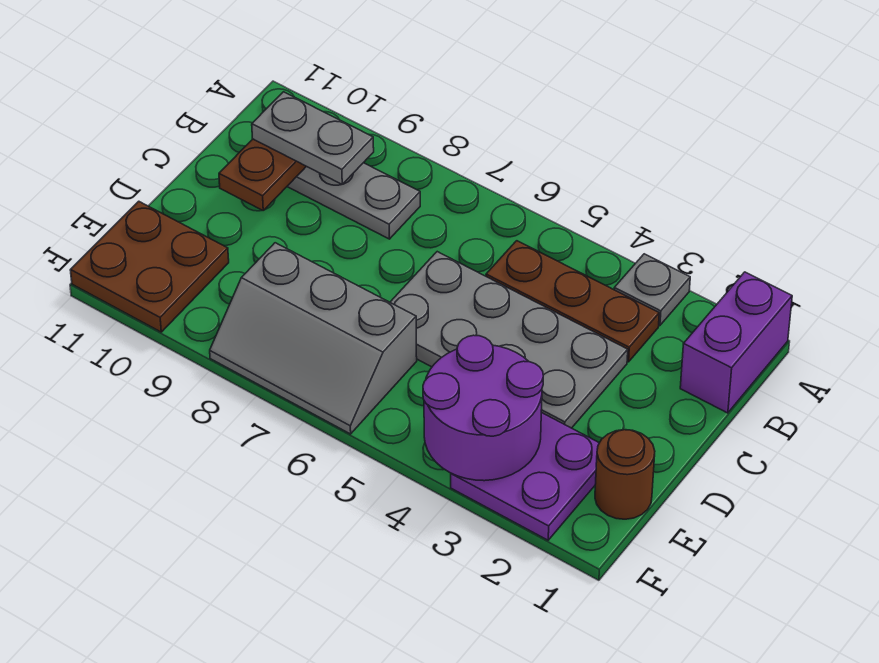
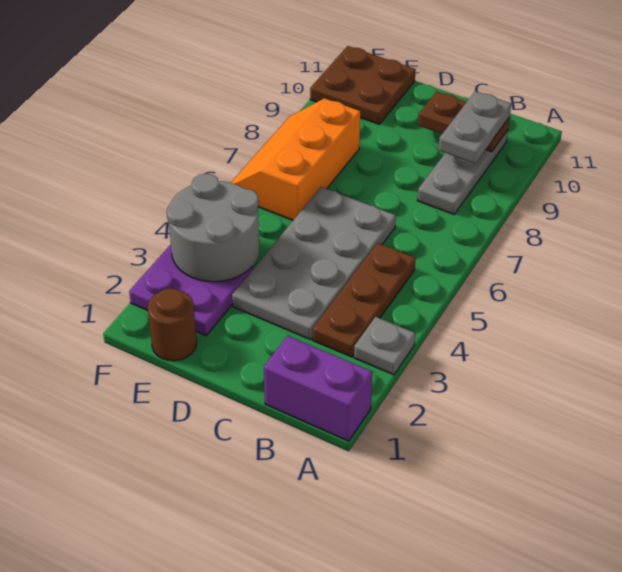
purple round brick E3:F4 level 2 -> grey round brick E3:F4 level 2
grey slope E6:F8 level 1 top E -> orange slope E6:F8 level 1 top E

